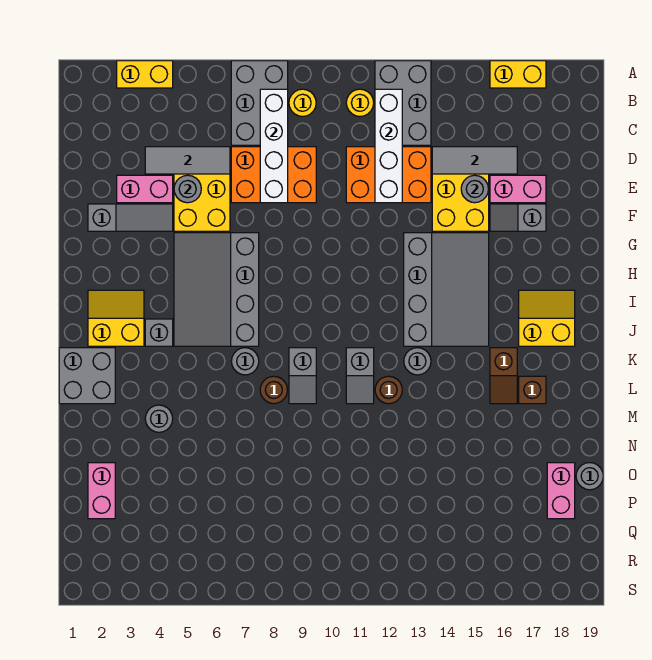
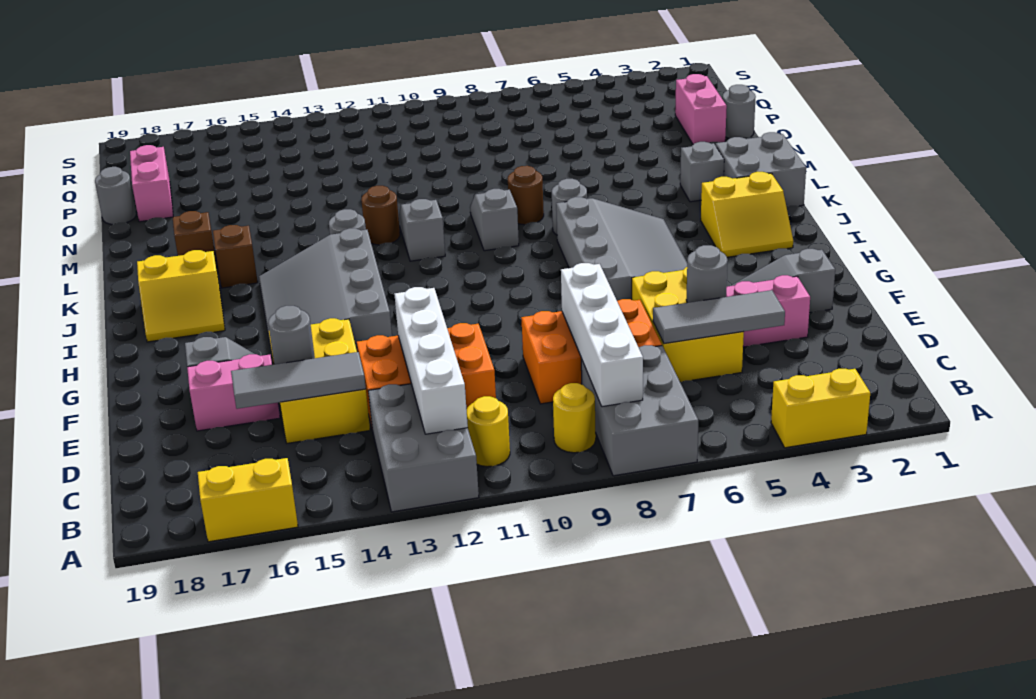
grey brick J4 level 1 -> grey brick L3 level 1
grey round brick M4 level 1 -> grey round brick O1 level 1

